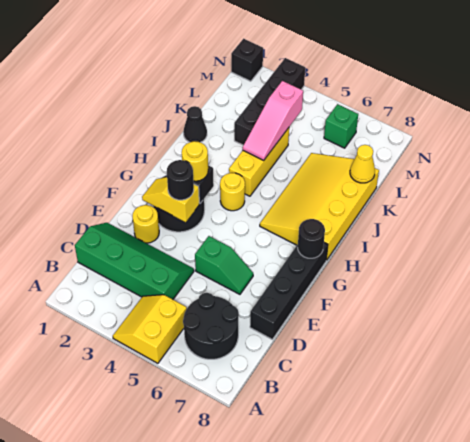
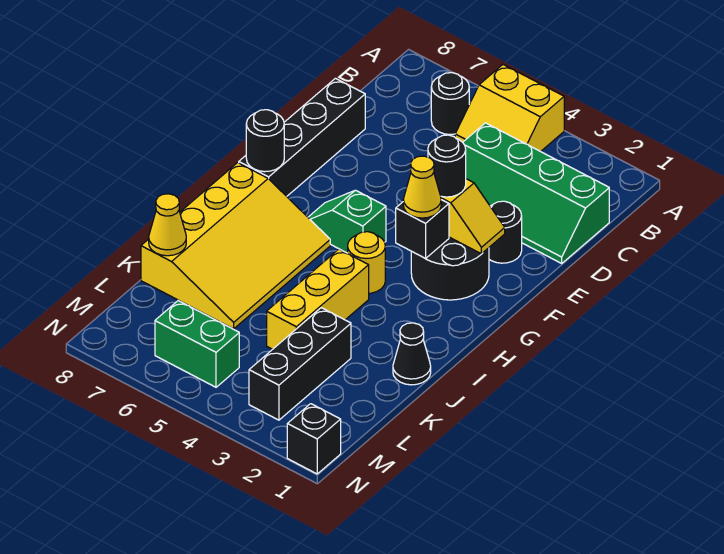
yellow slope A4:B5 level 1 top 5 -> yellow slope A4:B5 level 1 top A
black round brick B6:C7 level 1 -> black round brick B6 level 1
yellow round brick E2 level 1 -> black round brick E2 level 1
green slope E5:E6 level 1 top 5 -> green slope G5:G6 level 1 top 5
yellow round brick G3 level 3 -> yellow cone G3 level 3
pink slope J4:L4 level 2 top L -> none
black brick K3:N3 level 1 -> black brick K3:M3 level 1
green brick M6 level 1 -> green brick M5:M6 level 1

